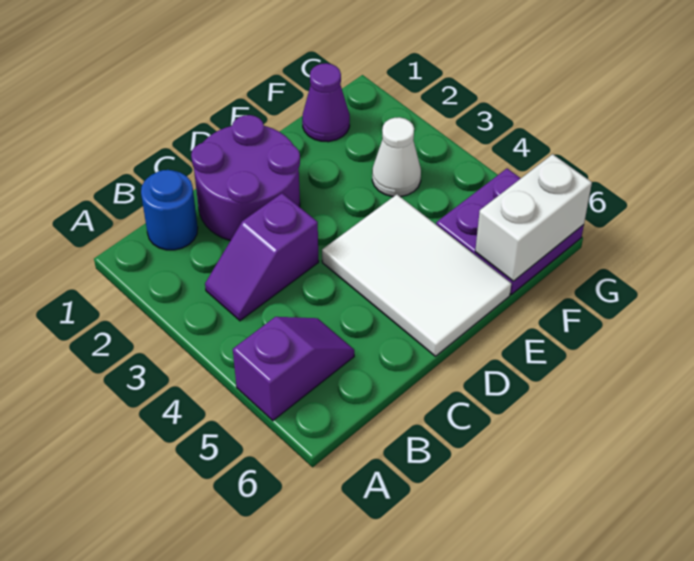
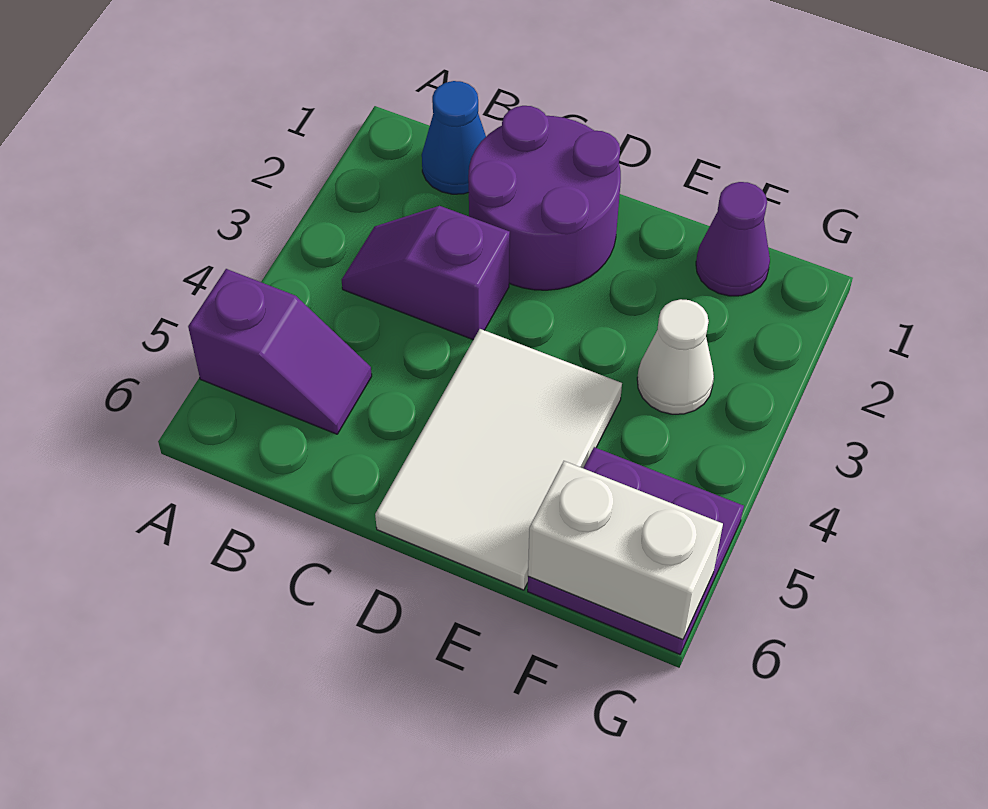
blue round brick B1 level 1 -> blue cone B1 level 1

